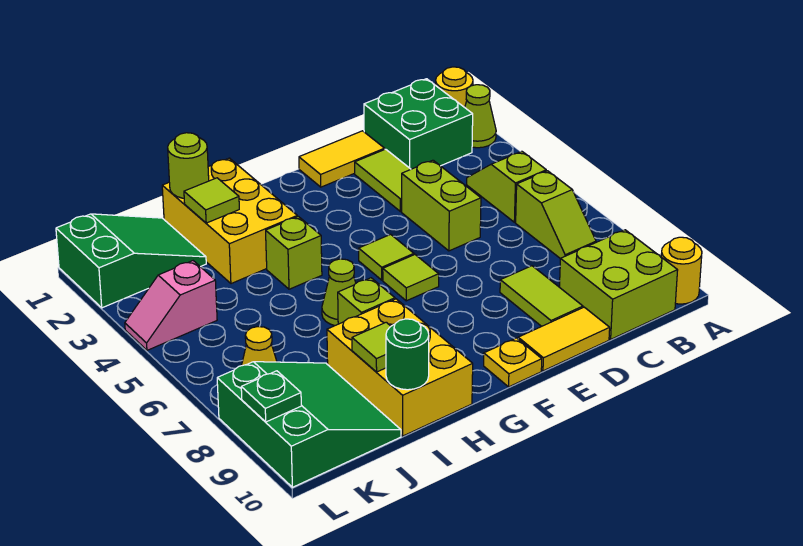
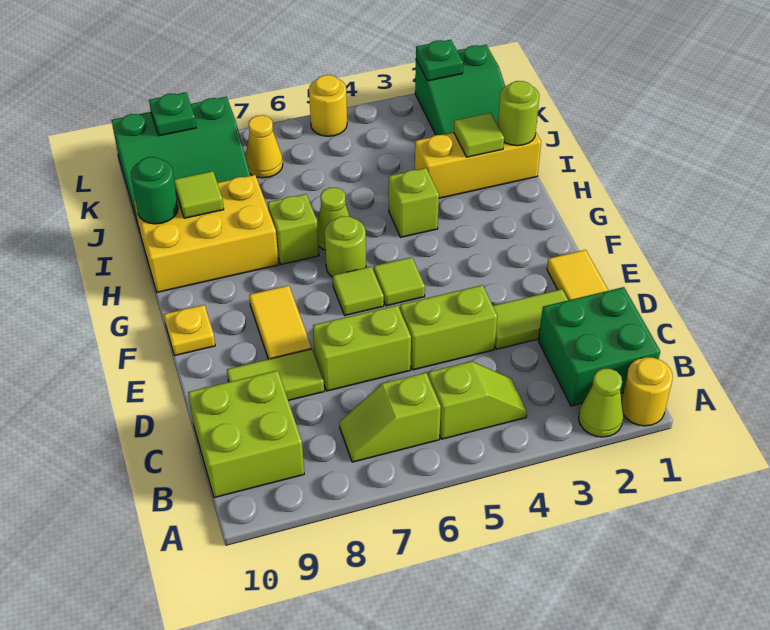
yellow round brick A10 level 1 -> yellow round brick L5 level 1
none -> lime brick D6:D7 level 1
yellow tile D10:E10 level 1 -> yellow tile E8:F8 level 1
none -> lime round brick G6 level 1
yellow brick H1:I3 level 1 -> yellow brick I1:I3 level 1
pink slope K4:L4 level 1 top K -> none
none -> green plate L2 level 2

